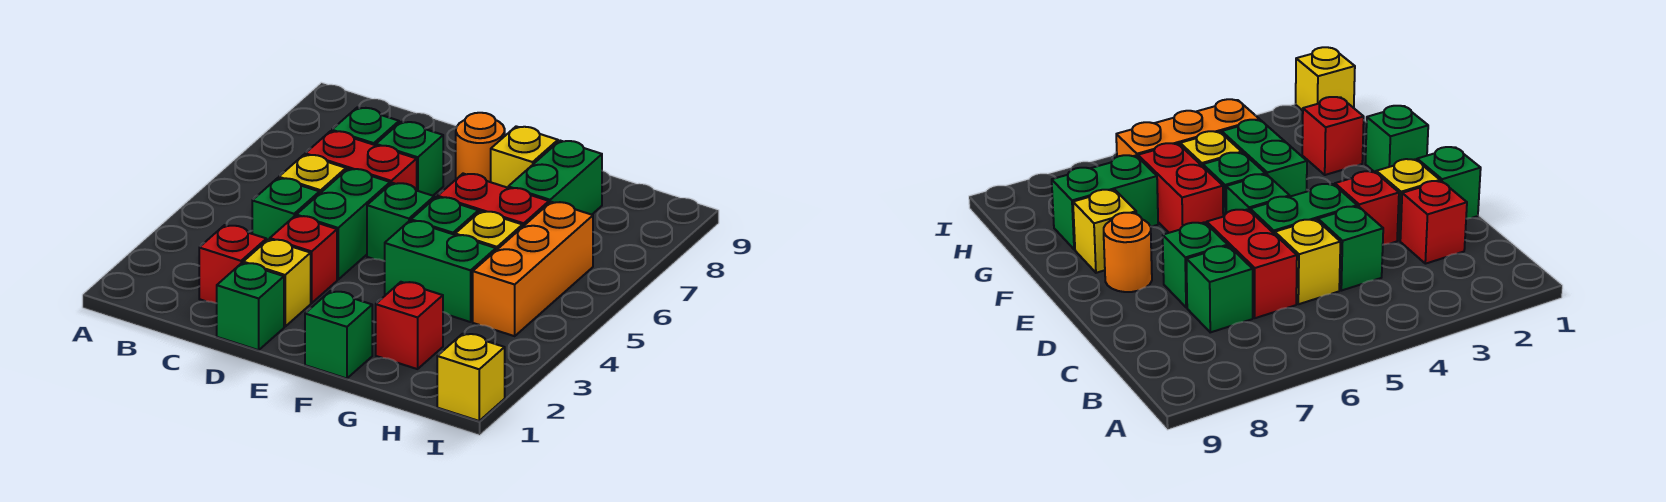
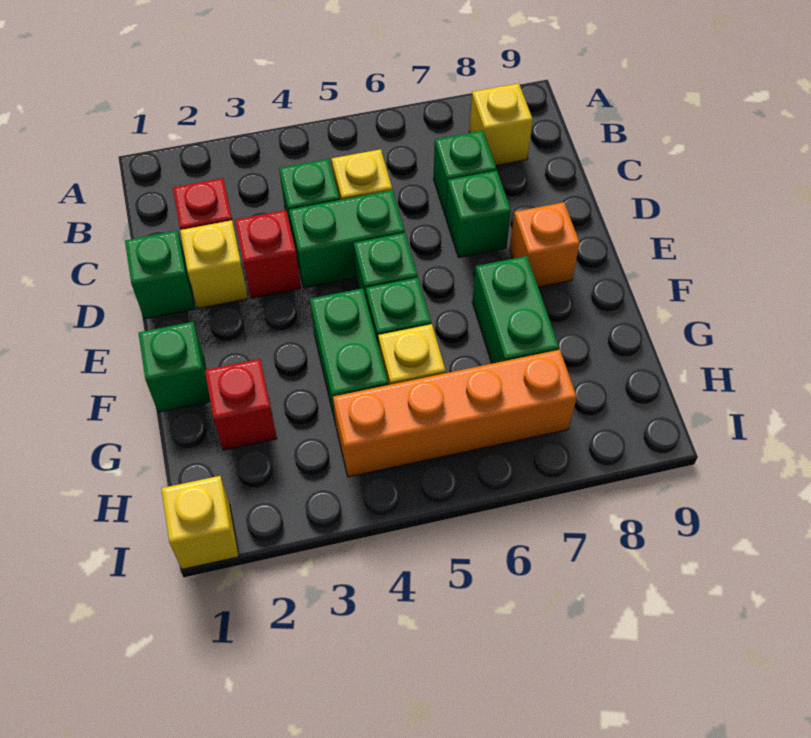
red brick C6:D6 level 1 -> none
orange round brick E8 level 1 -> orange brick E8 level 1
red brick F6:G6 level 1 -> none
yellow brick F8 level 1 -> yellow brick B8 level 1
green brick G7:G8 level 1 -> green brick F7:G7 level 1
orange brick H4:H6 level 1 -> orange brick H4:H7 level 1

